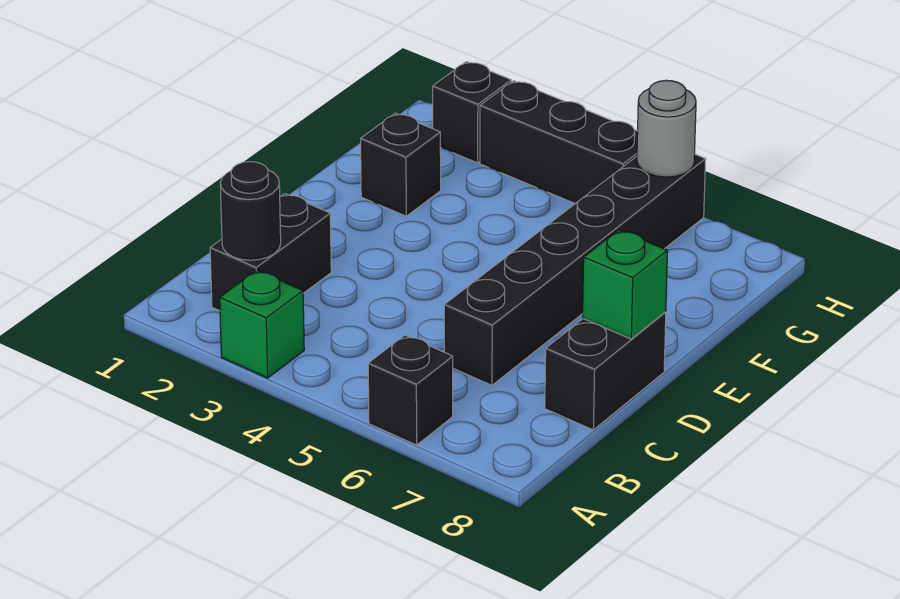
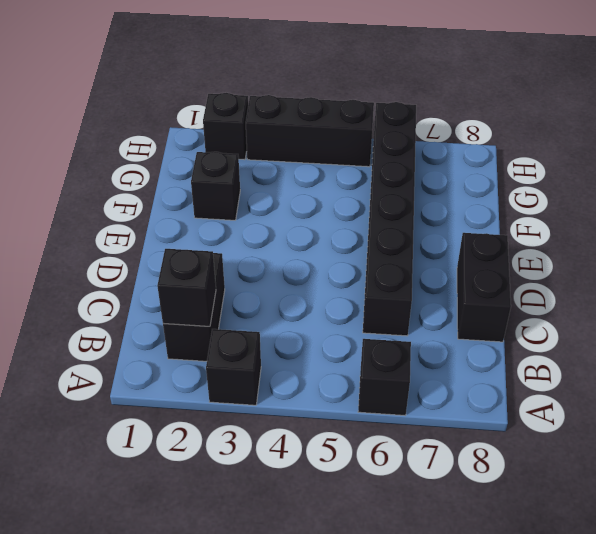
green brick A3 level 1 -> black brick A3 level 1
black round brick B2 level 2 -> black brick B2 level 2
green brick D8 level 2 -> none
grey round brick H6 level 2 -> none

